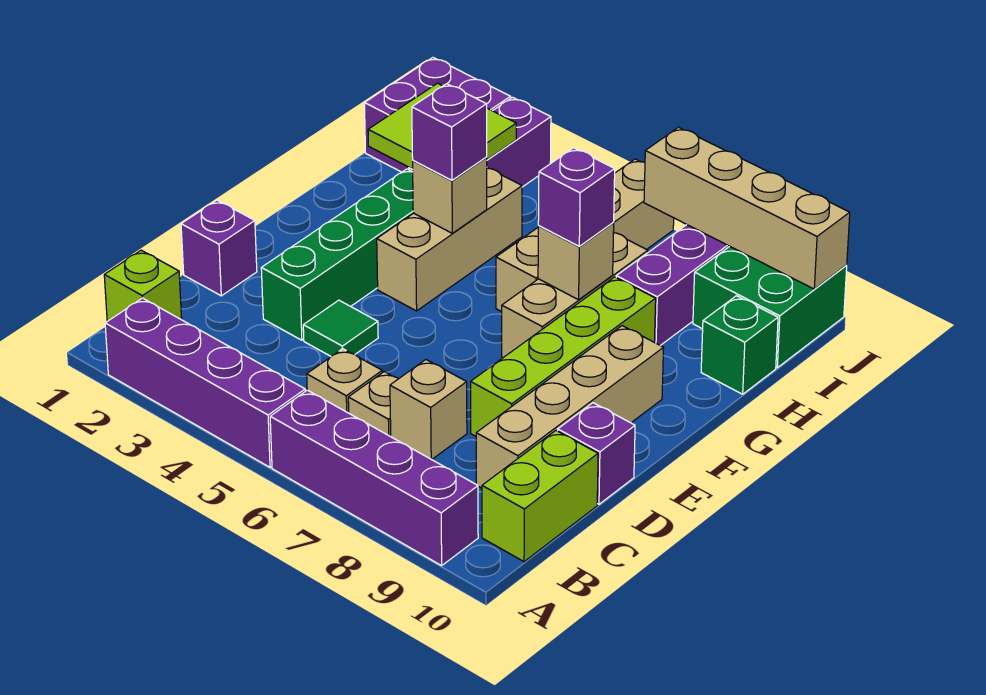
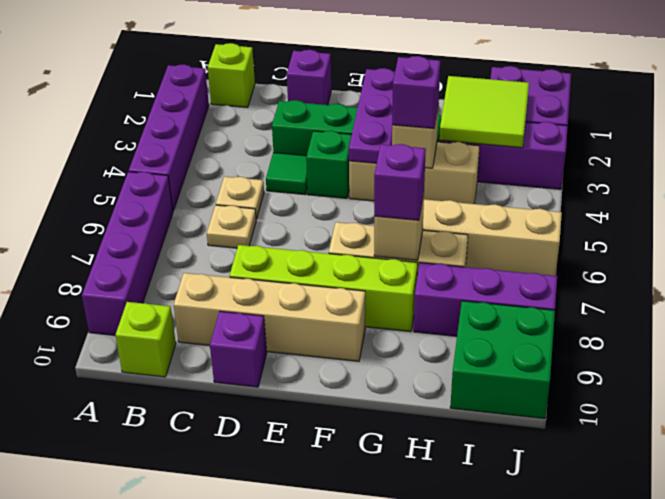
lime brick B10:C10 level 1 -> lime brick B10 level 1
tan brick C7 level 1 -> none
none -> purple plate F2:F4 level 2
green brick H10 level 1 -> green brick E4 level 1
tan brick J7:J10 level 2 -> none

